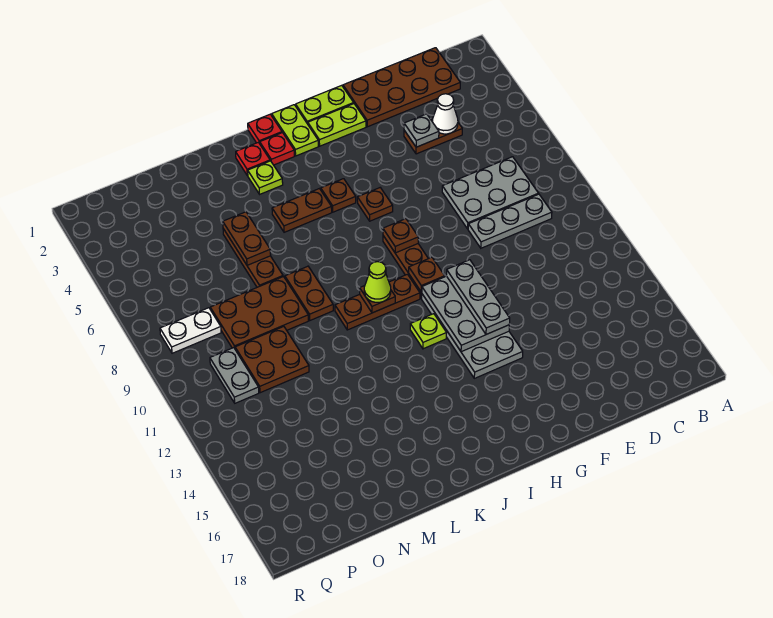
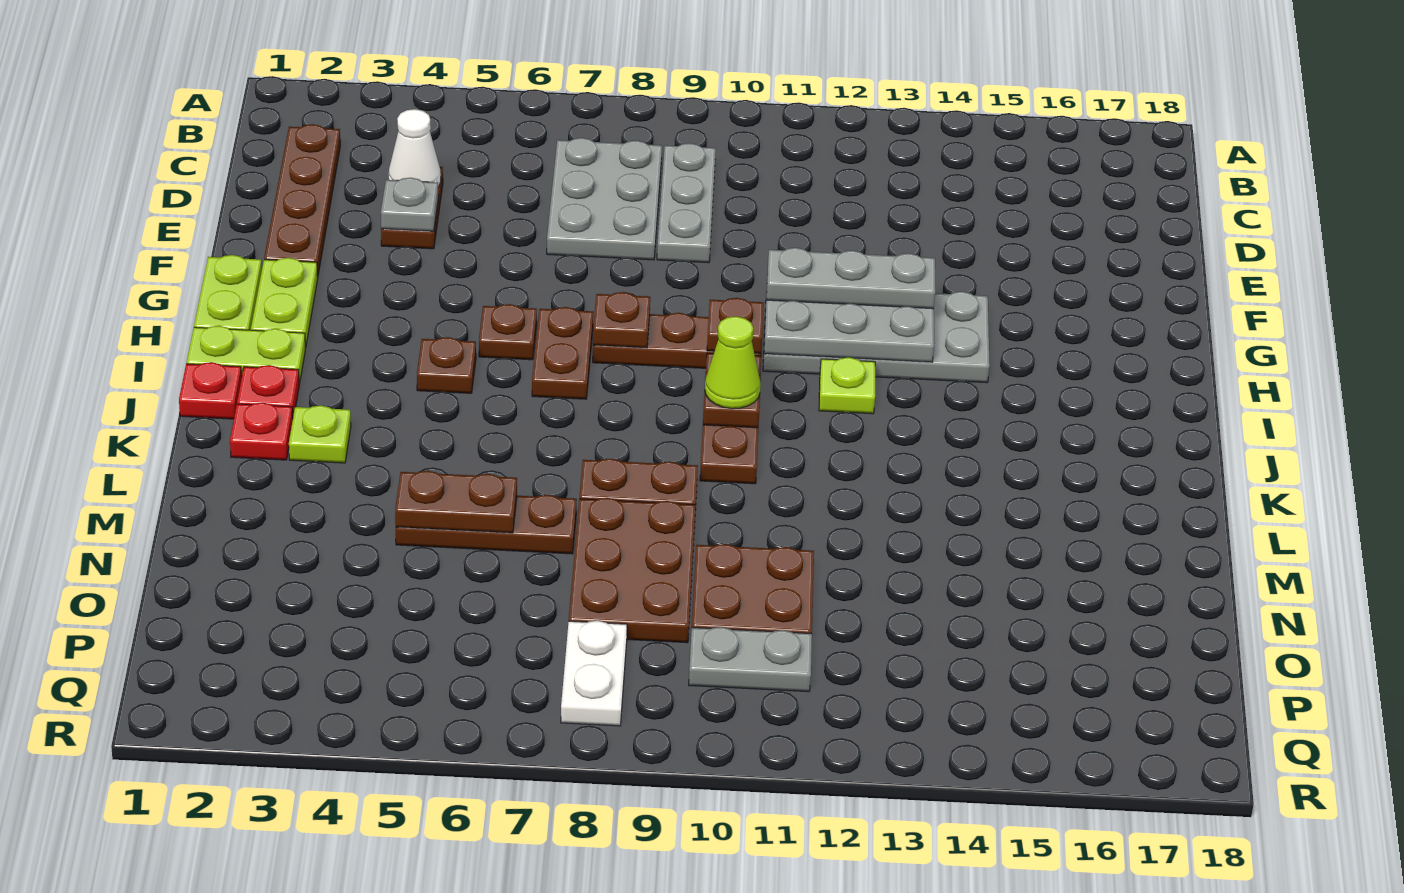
brown plate C1:F2 level 1 -> brown plate C2:F2 level 1
brown plate J5:K5 level 1 -> brown plate H7:I7 level 1

